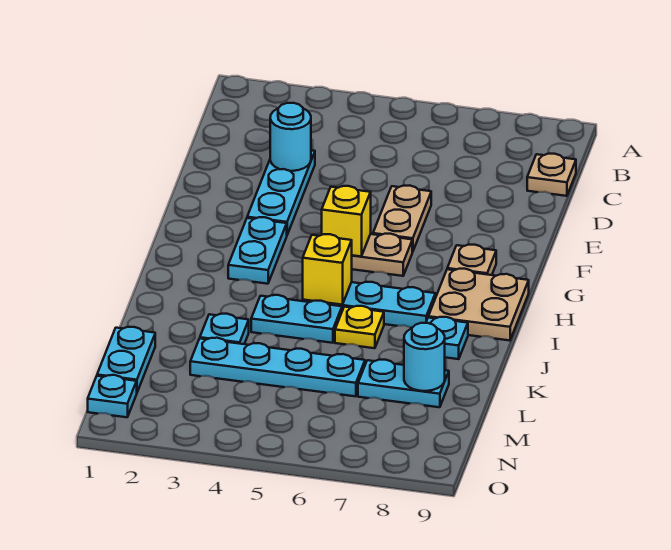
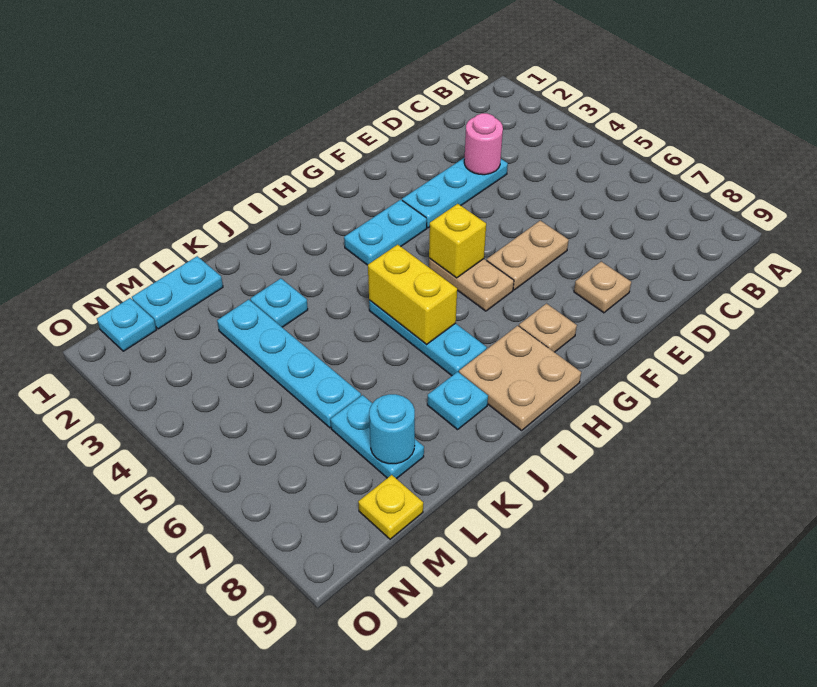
tan plate C9 level 1 -> tan plate E8 level 1
cyan round brick D3 level 2 -> pink round brick D3 level 2
yellow brick I5 level 2 -> yellow brick I5:I6 level 2
cyan plate J4:J5 level 1 -> none
yellow plate J6 level 1 -> yellow plate M9 level 1

